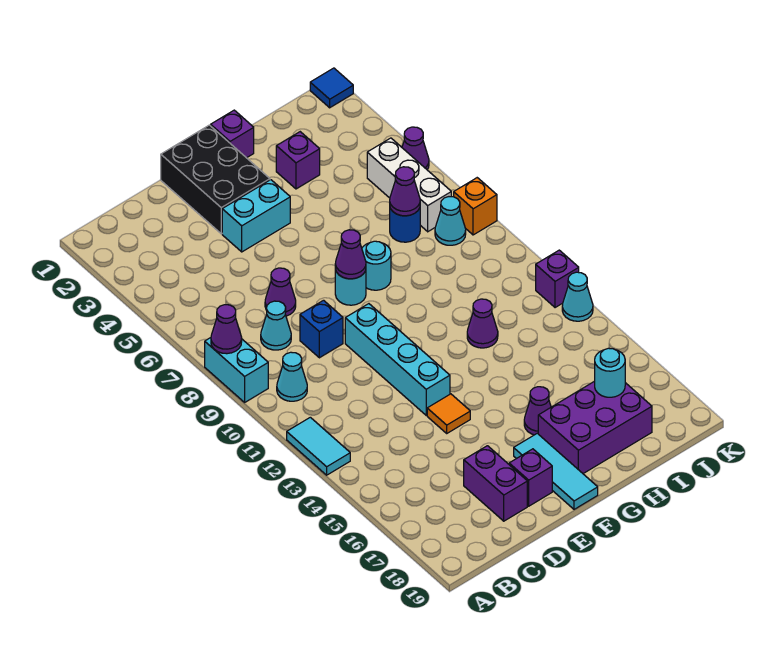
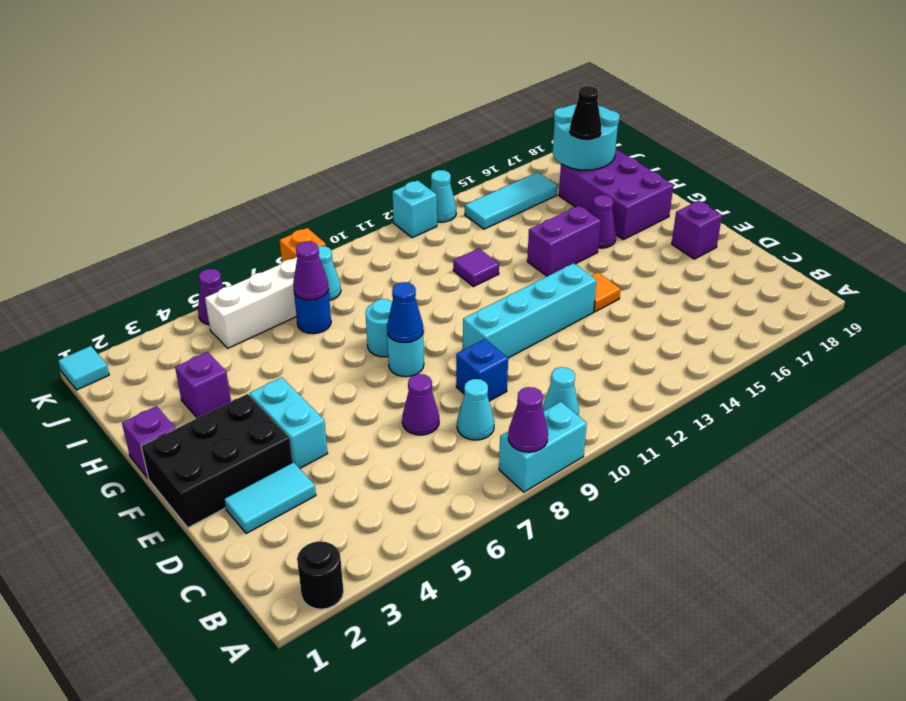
none -> black round brick A2 level 1
cyan tile A12:A13 level 1 -> cyan tile D2:D3 level 1
purple brick D17:D18 level 1 -> purple brick G14:G15 level 1
purple cone F8 level 2 -> blue cone F8 level 2
cyan tile F17:F19 level 1 -> cyan tile J14:J16 level 1
purple cone H12 level 1 -> purple tile H12 level 1
cyan round brick I17 level 2 -> cyan round brick I17:J18 level 2
none -> black cone I17 level 3
blue tile K1 level 1 -> cyan tile K1 level 1
purple brick K12 level 1 -> cyan brick K12 level 1

